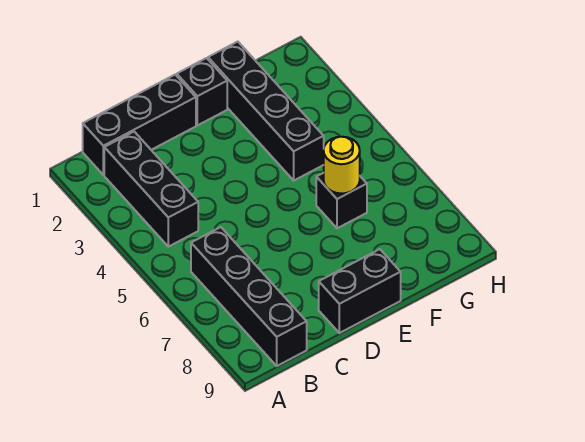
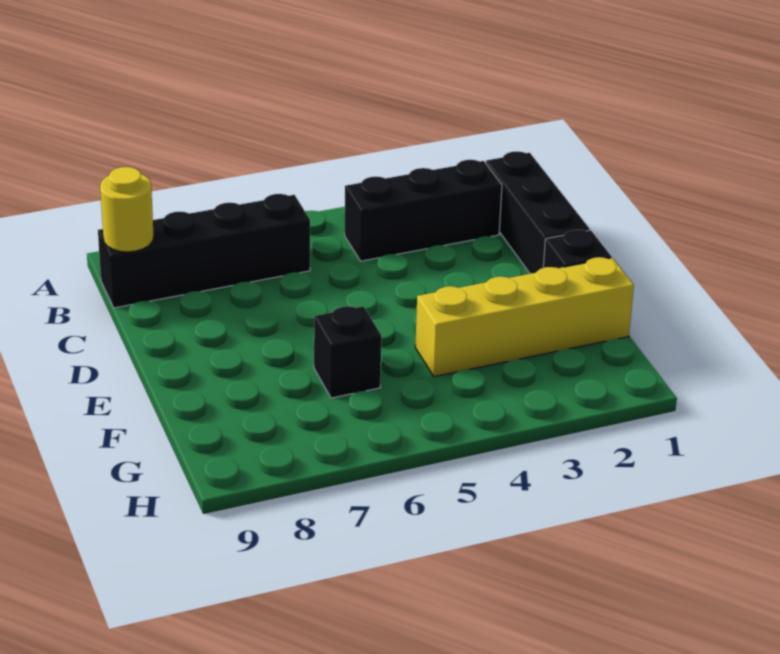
black brick D9:E9 level 1 -> none
black brick F1:F4 level 1 -> yellow brick F1:F4 level 1
yellow round brick F6 level 2 -> yellow round brick B9 level 2

